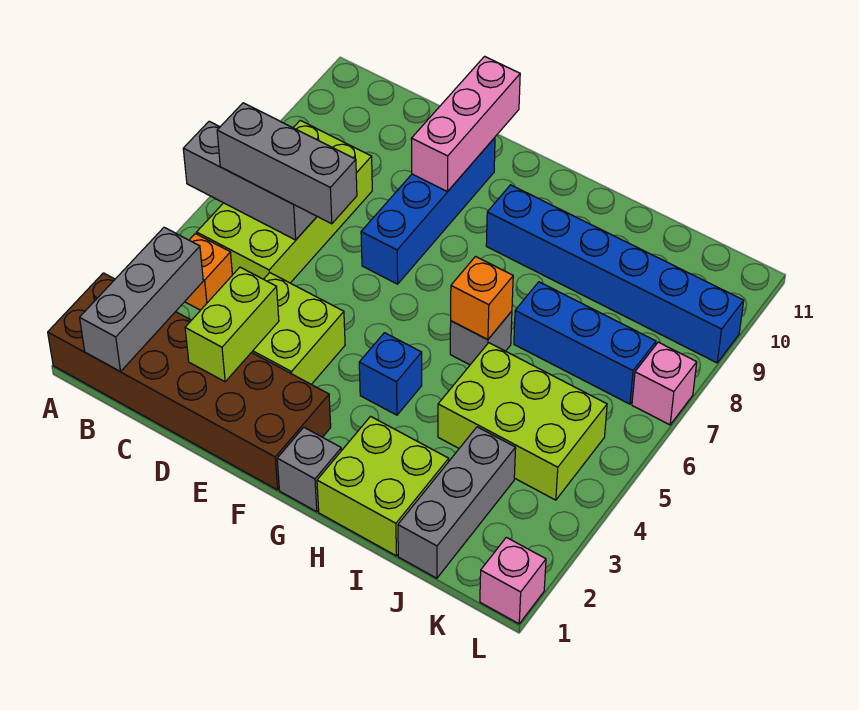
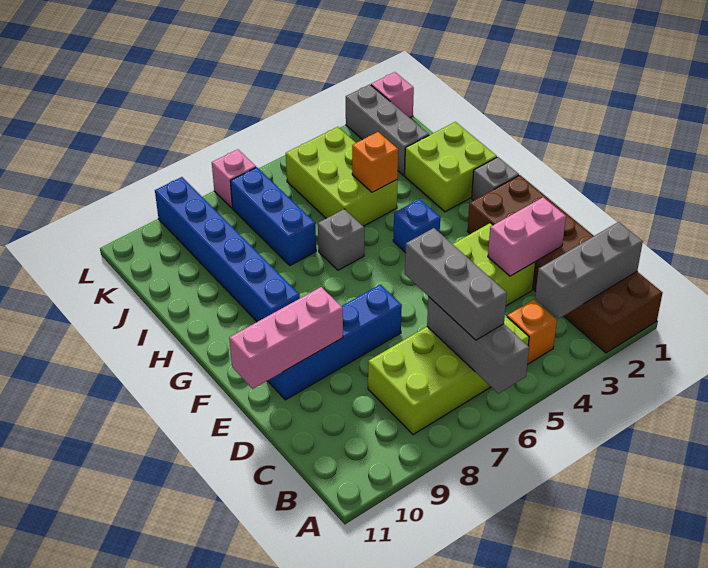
lime brick D2:D3 level 2 -> pink brick D2:D3 level 2
orange brick H6 level 2 -> orange brick I4 level 2
grey brick J1:J3 level 1 -> grey brick J2:L2 level 1

